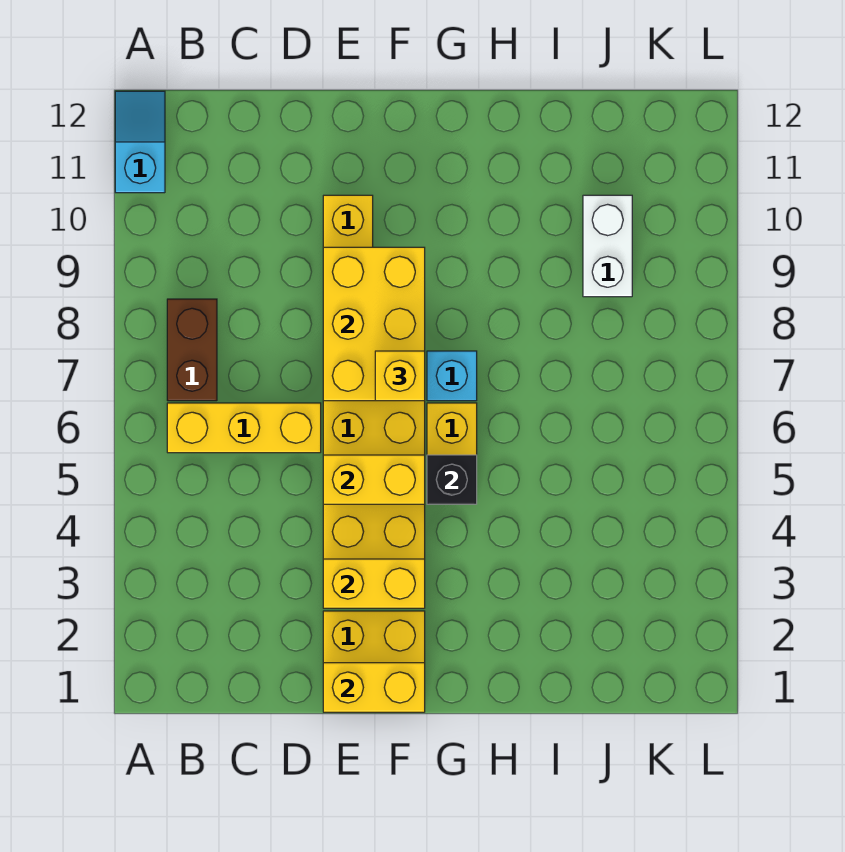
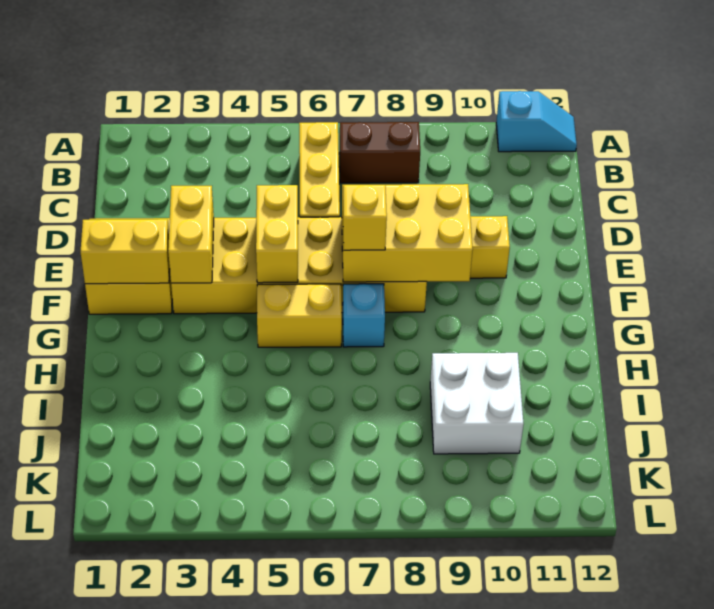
yellow brick E1:F1 level 2 -> yellow brick F1:F2 level 2
black brick G5 level 2 -> none
white brick J9:J10 level 1 -> white brick I9:J10 level 1

